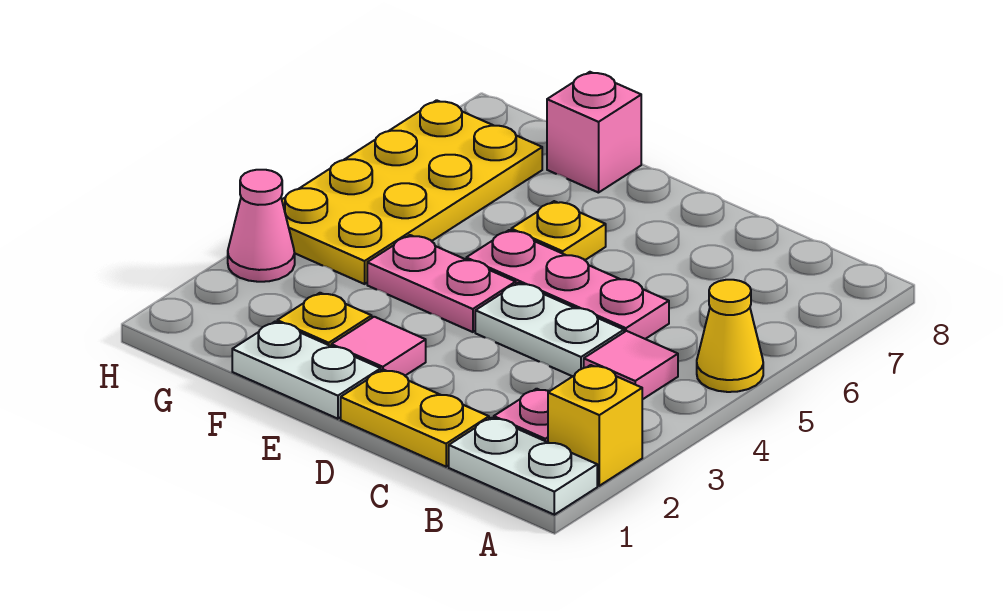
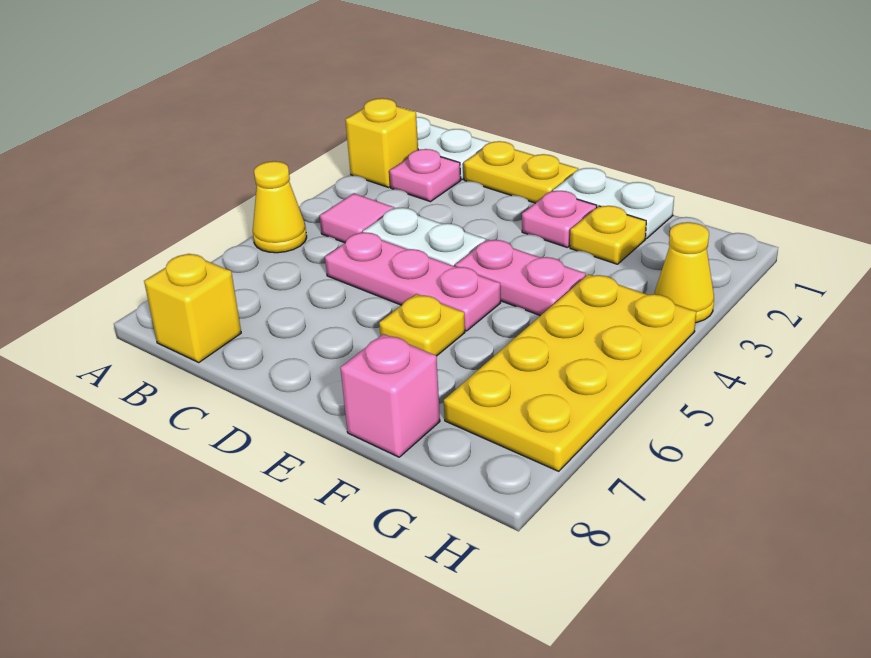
none -> yellow brick B8 level 1
pink tile E2 level 1 -> pink plate E2 level 1
pink cone H3 level 1 -> yellow cone H3 level 1

